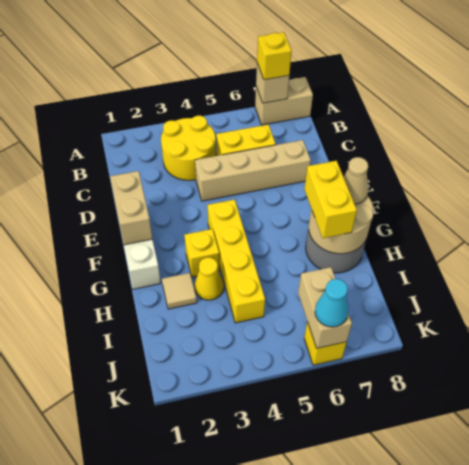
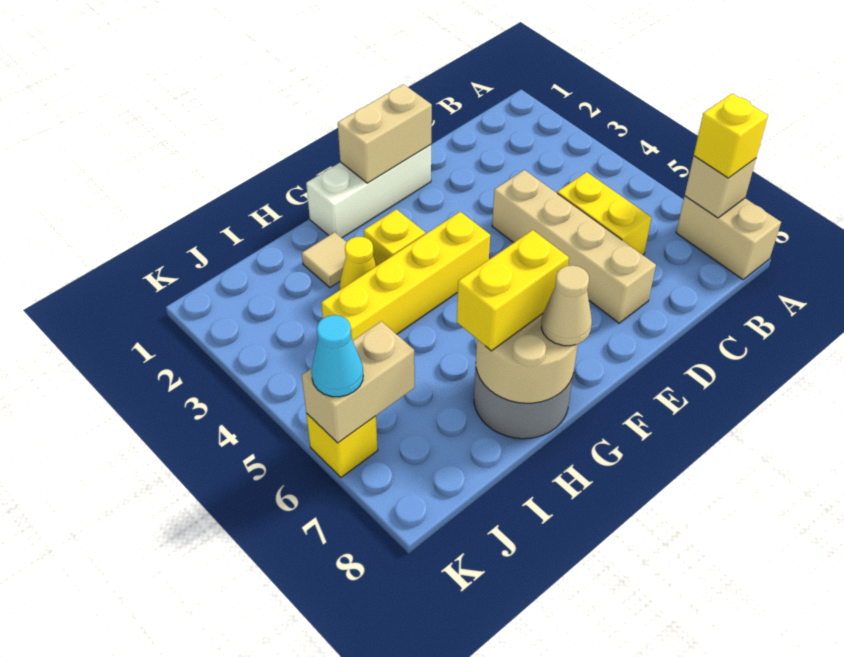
yellow round brick B3:C4 level 1 -> none

